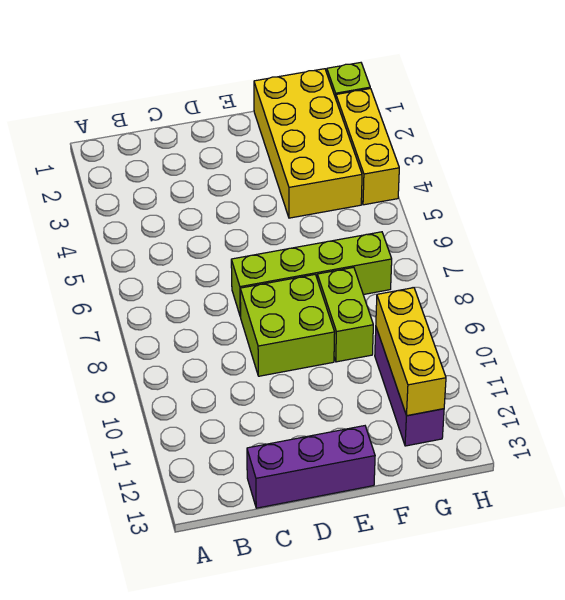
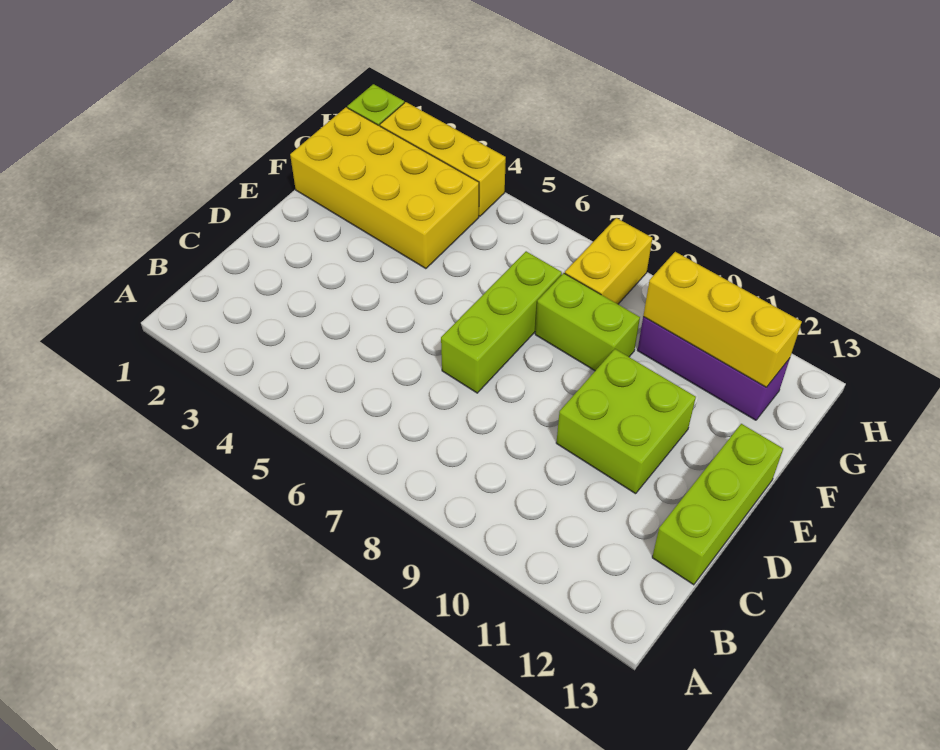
purple brick C13:E13 level 1 -> lime brick C13:E13 level 1
lime brick D7:G7 level 1 -> lime brick D7:F7 level 1
lime brick D8:E9 level 1 -> lime brick D10:E11 level 1
none -> yellow brick G8:H8 level 1

